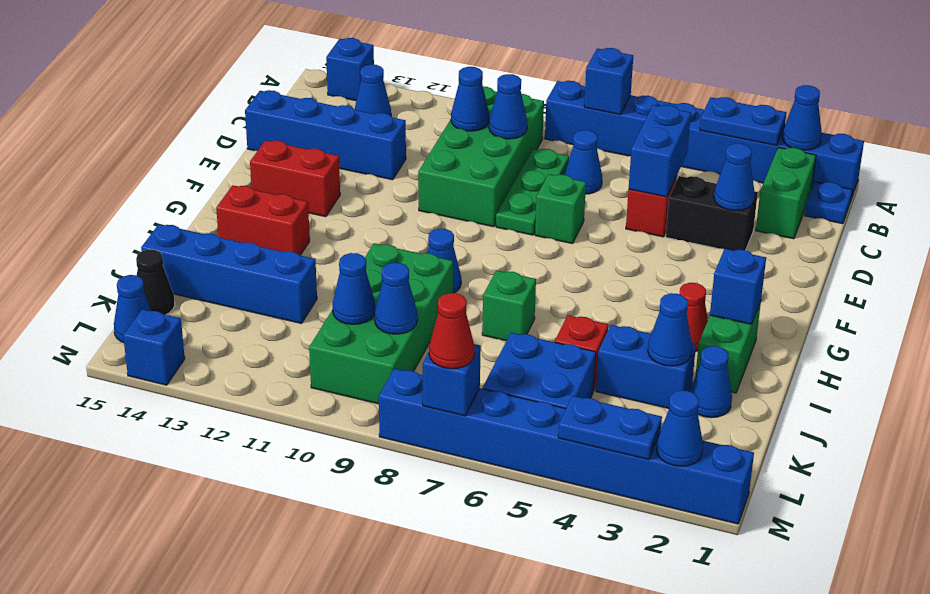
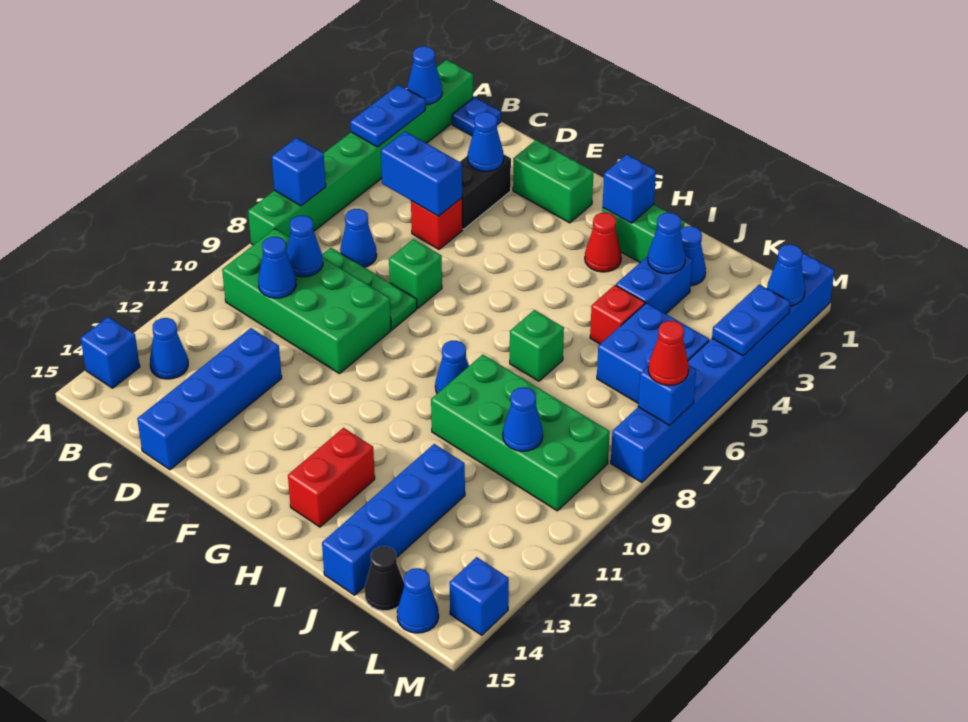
blue brick A1:A8 level 1 -> green brick A1:A8 level 1
green brick B2:C2 level 1 -> green brick E2:F2 level 1
red brick F13:F14 level 1 -> none
blue cone K9 level 2 -> none

